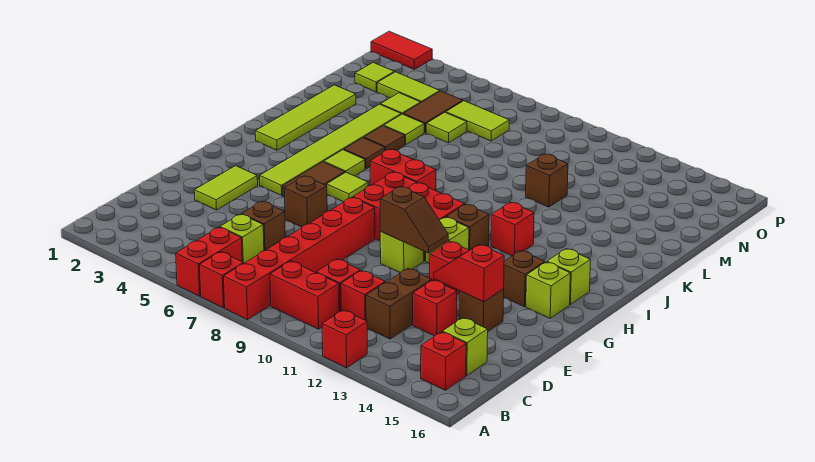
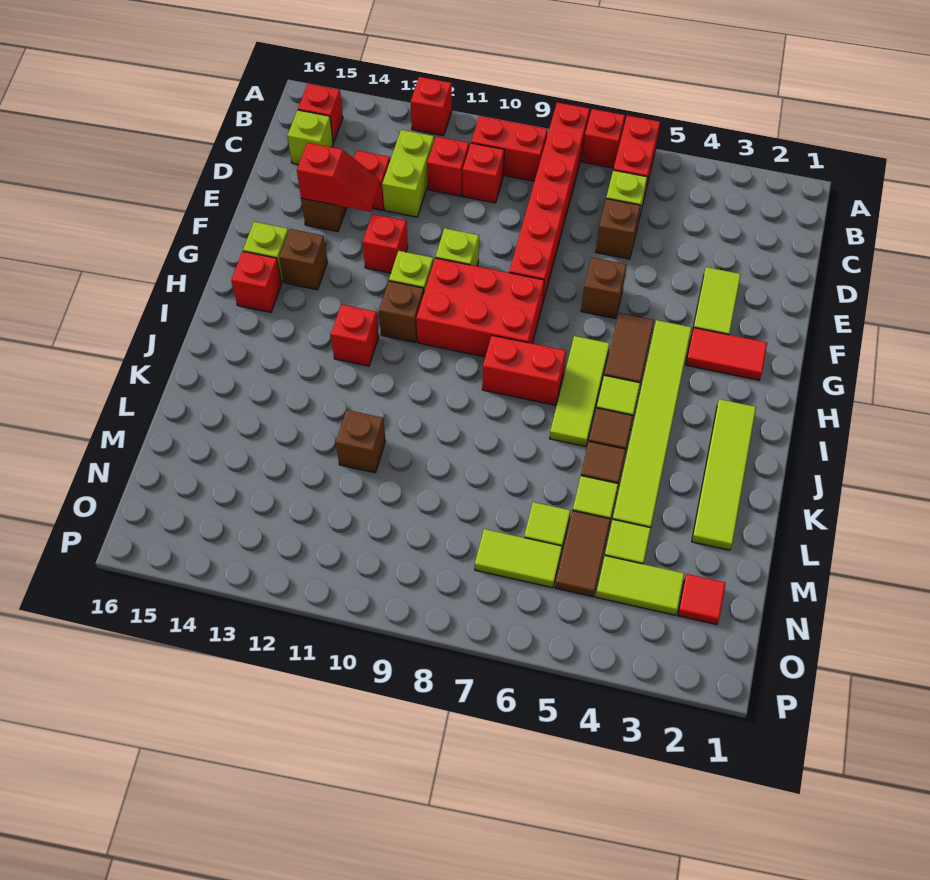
brown brick C12:D12 level 1 -> lime brick C12:D12 level 1
brown slope F10:F11 level 2 top 10 -> none
lime tile H6 level 1 -> lime tile H6:J6 level 1
lime brick H15 level 1 -> red brick H15 level 1
lime tile N2 level 1 -> red tile N2 level 1
red tile P1:P2 level 1 -> red tile G2:G3 level 1

